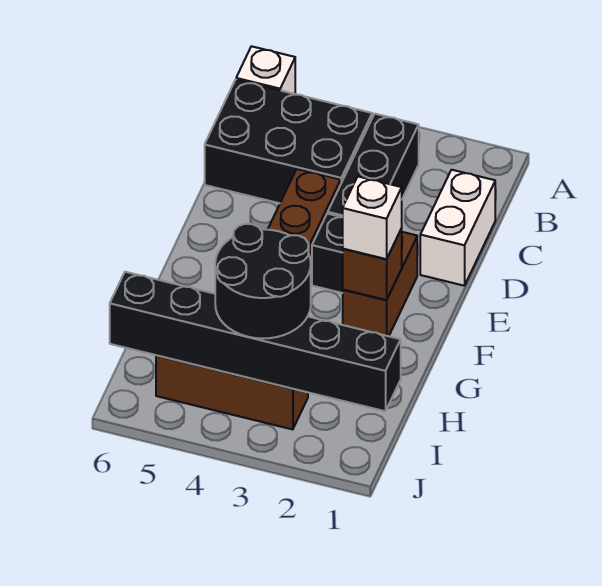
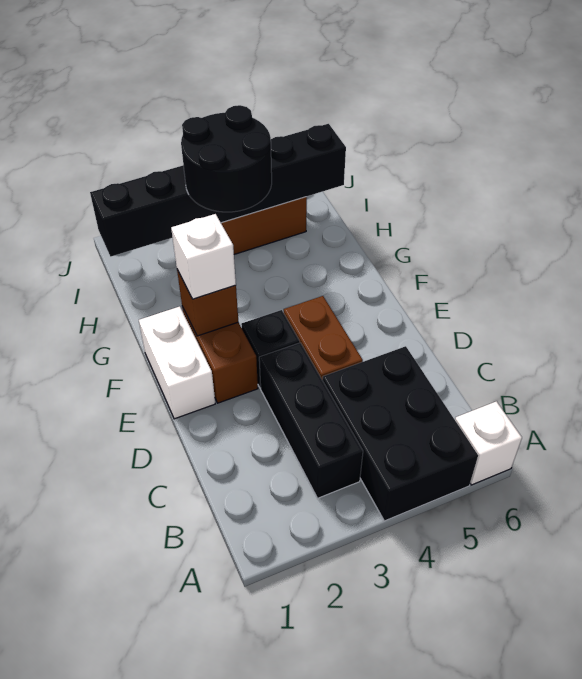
black brick B4:C6 level 1 -> black brick A4:C5 level 1
white brick C1:D1 level 1 -> white brick E1:F1 level 1

